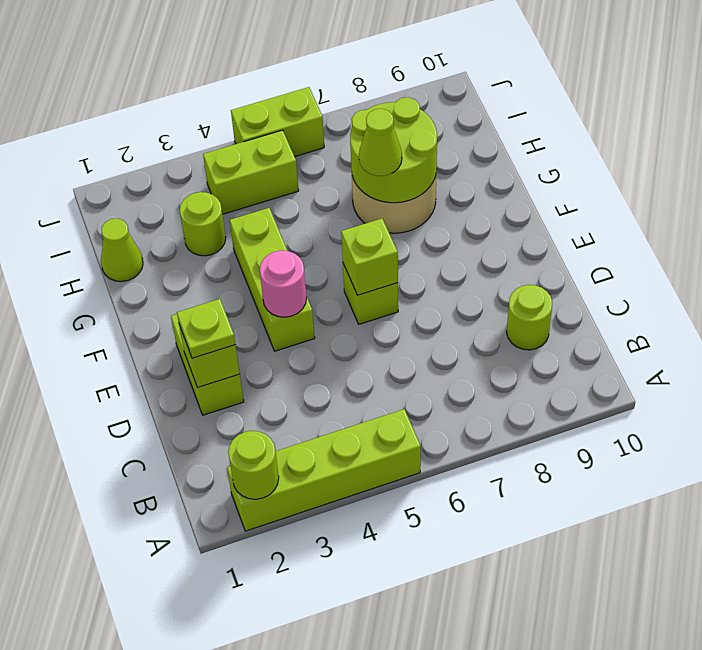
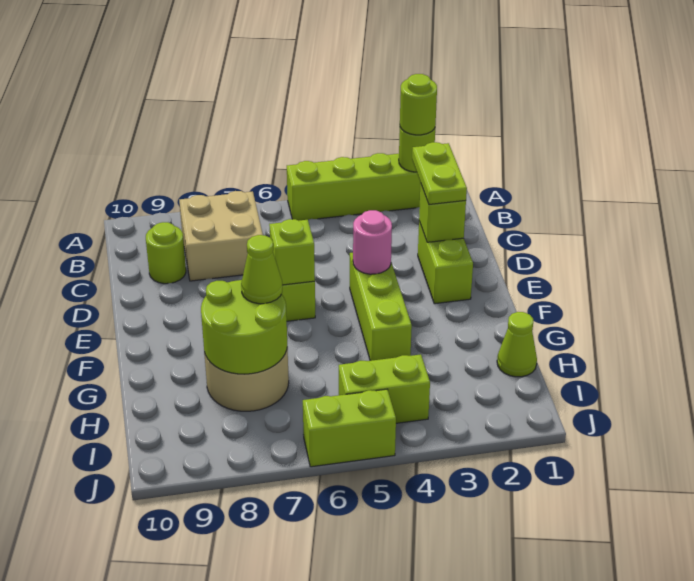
none -> tan brick B7:C8 level 1
lime plate D2 level 3 -> lime plate C2:D2 level 3
lime round brick H3 level 1 -> lime round brick A2 level 3

